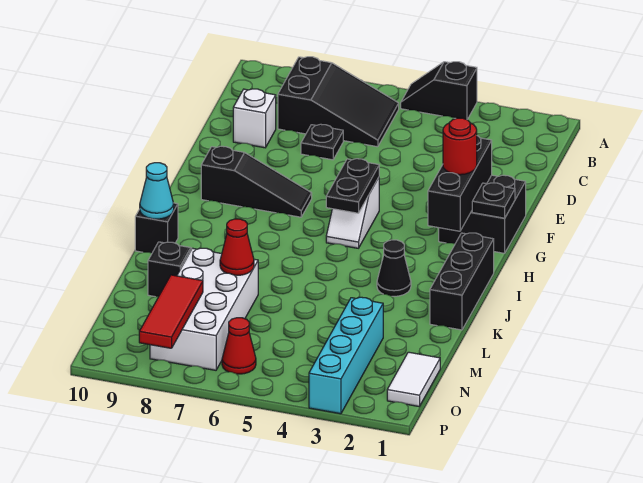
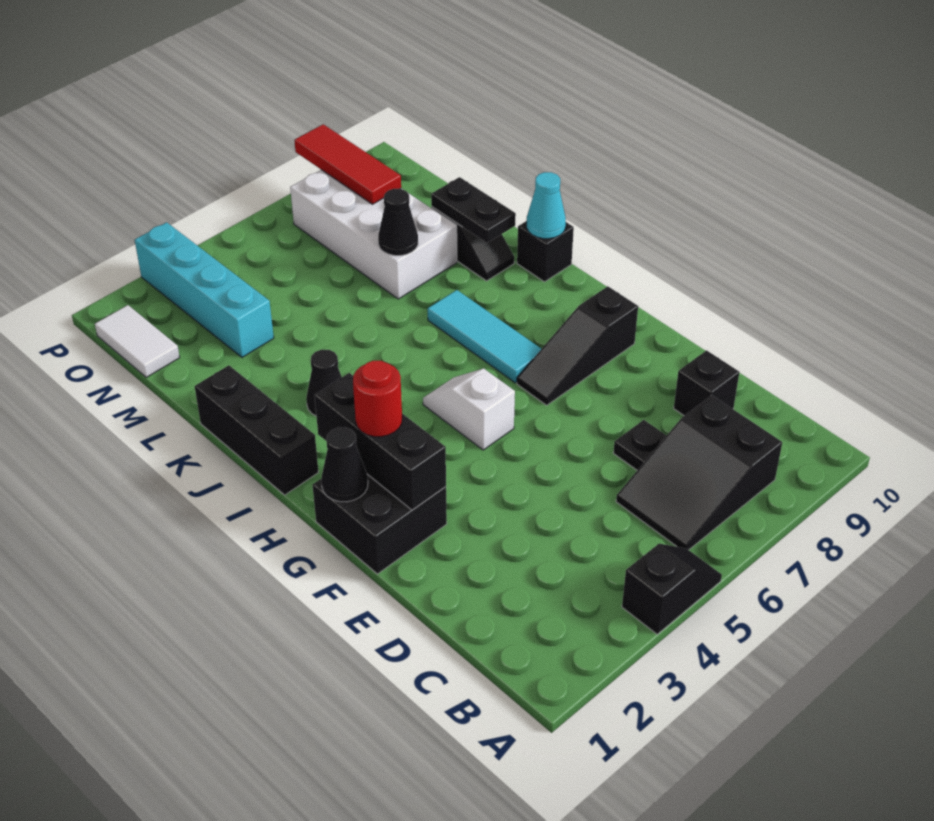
white brick D9 level 1 -> black brick D9 level 1
black plate G1 level 2 -> black cone G1 level 2
black plate G5:H5 level 2 -> black plate K9:L9 level 2
none -> cyan tile H7:J7 level 1
red cone L7 level 2 -> black cone L7 level 2
red cone O6 level 1 -> none

